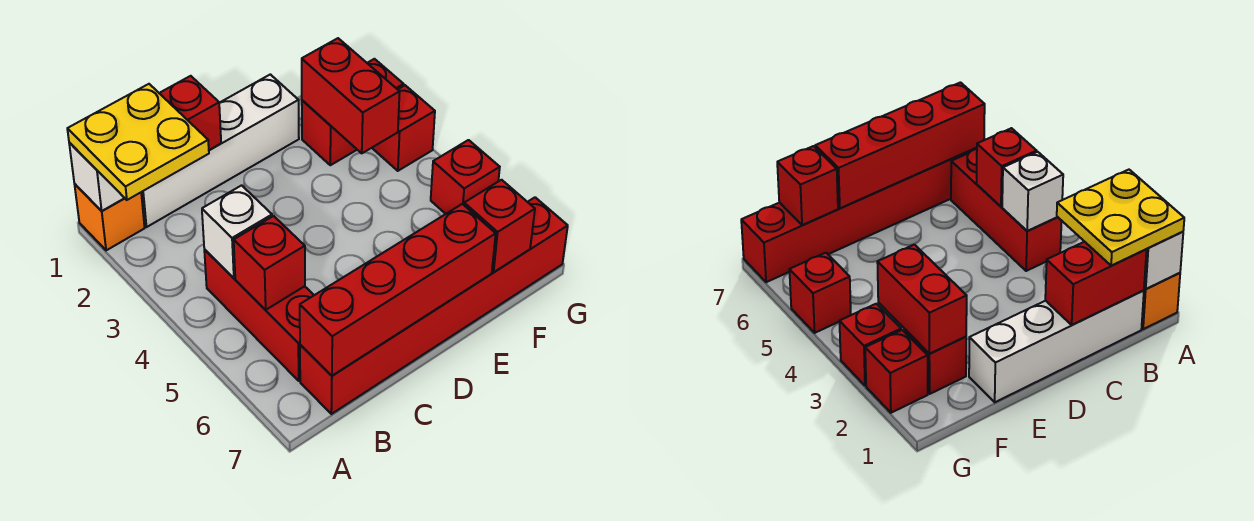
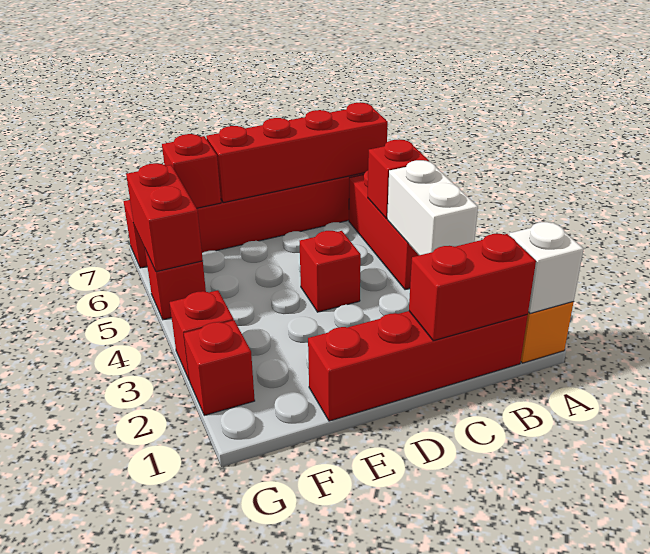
yellow plate A1:B2 level 3 -> none
white brick B1:E1 level 1 -> red brick B1:E1 level 1
white brick B4 level 2 -> white brick B3:B4 level 2
red brick F2 level 1 -> red brick D4 level 1
red brick F2:F3 level 2 -> red brick G5:G6 level 2

